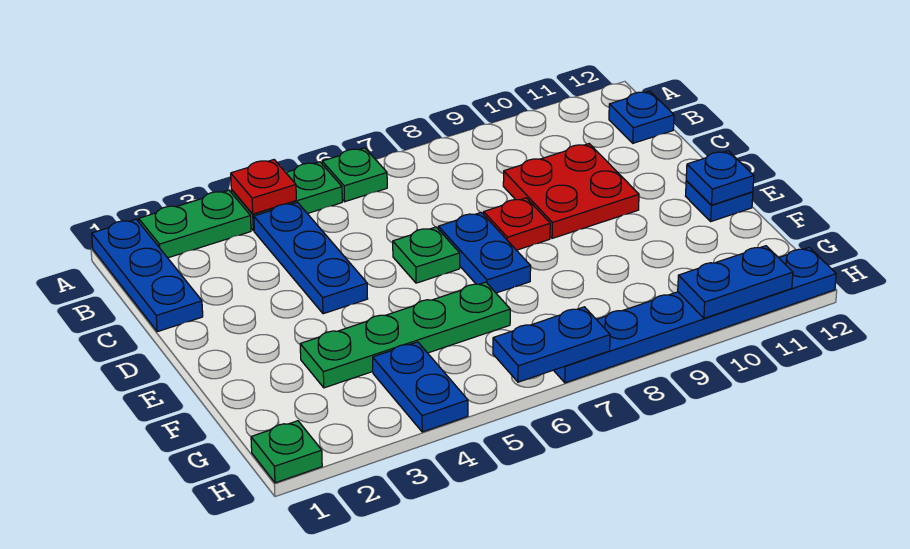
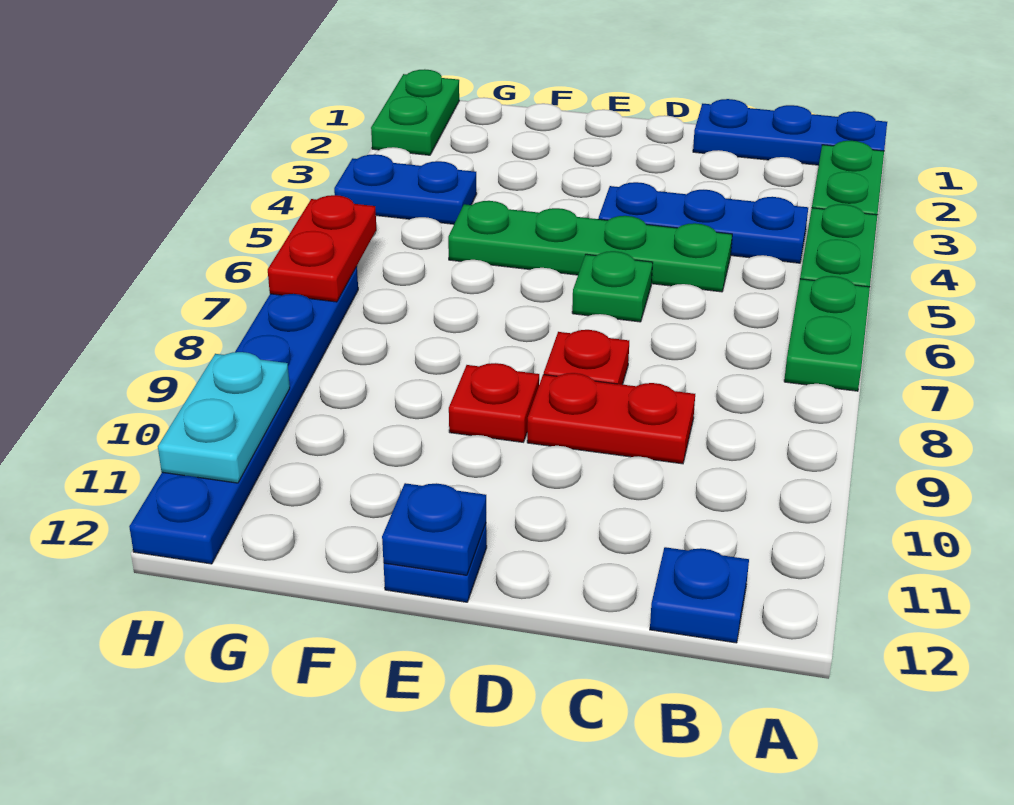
red plate A4 level 2 -> red plate E9 level 1
green plate A6 level 1 -> green plate A6:A7 level 1
red plate C9:D10 level 1 -> red plate C9:D9 level 1
blue plate D7:E7 level 1 -> none
green plate F3:F6 level 1 -> green plate C5:F5 level 1
green plate H1 level 1 -> green plate H1:H2 level 1
blue plate H6:H7 level 2 -> red plate H6:H7 level 2
blue plate H10:H11 level 2 -> cyan plate H10:H11 level 2

